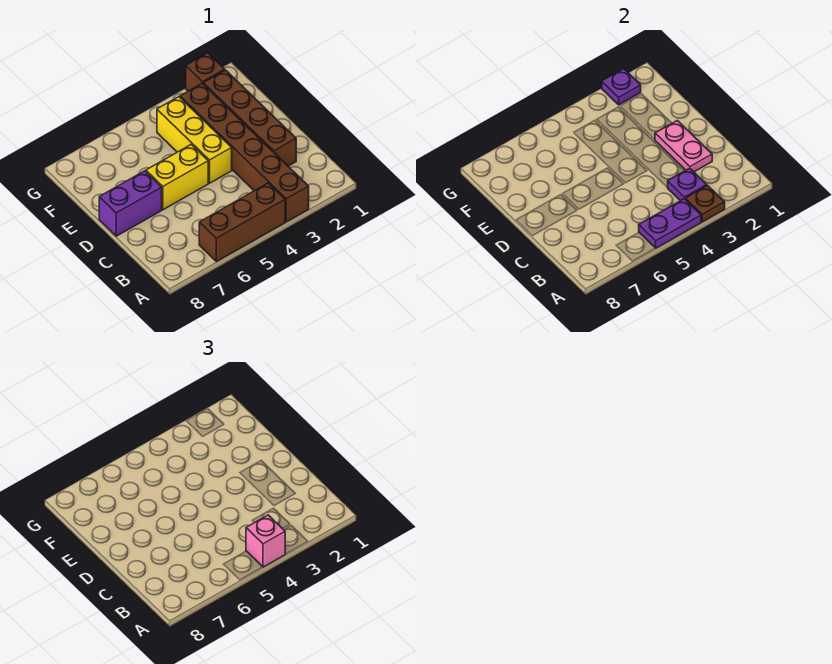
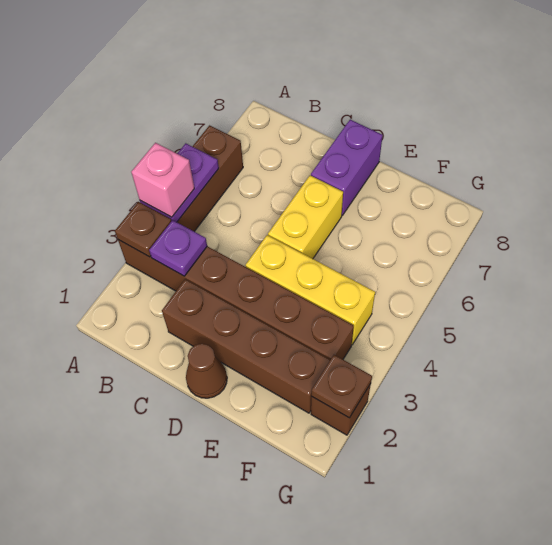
pink plate C2:D2 level 2 -> none
none -> brown cone D1 level 1
purple plate G2 level 2 -> brown plate G2 level 2

